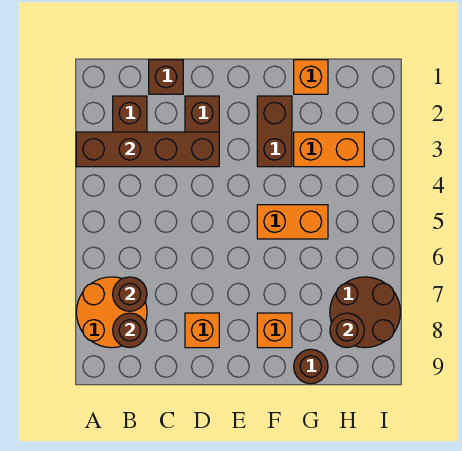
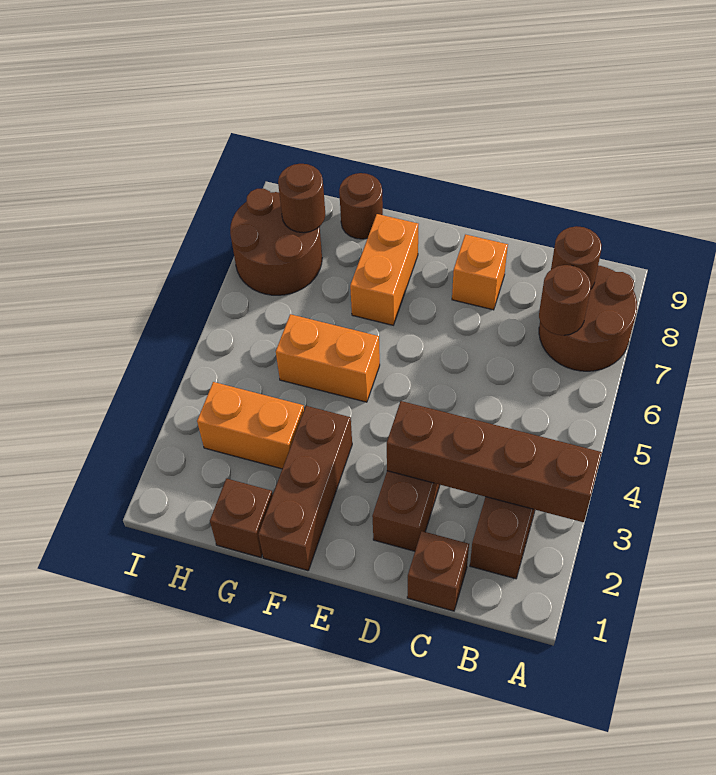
orange round brick A7:B8 level 1 -> brown round brick A7:B8 level 1
brown brick F2:F3 level 1 -> brown brick F1:F3 level 1
orange brick F8 level 1 -> orange brick F7:F8 level 1
orange brick G1 level 1 -> brown brick G1 level 1

